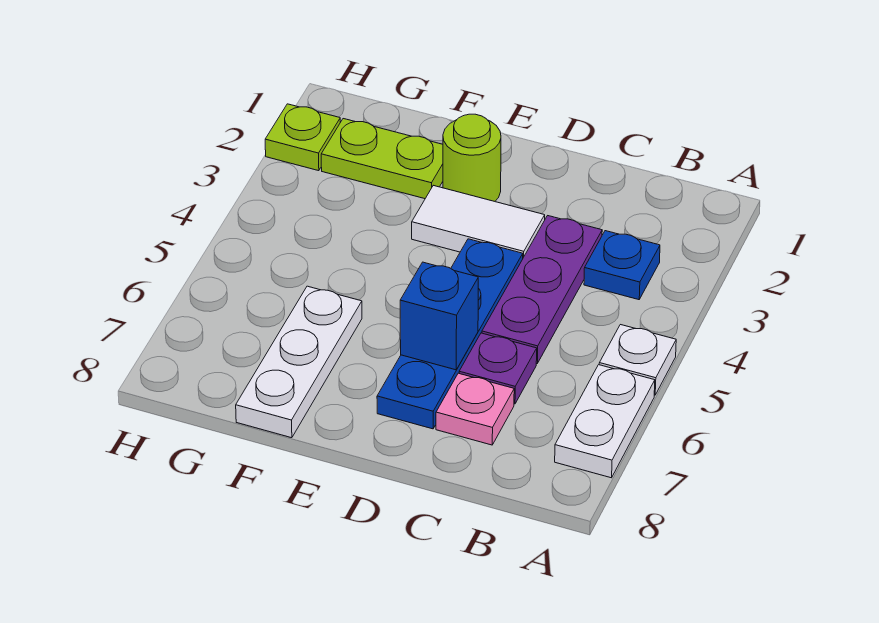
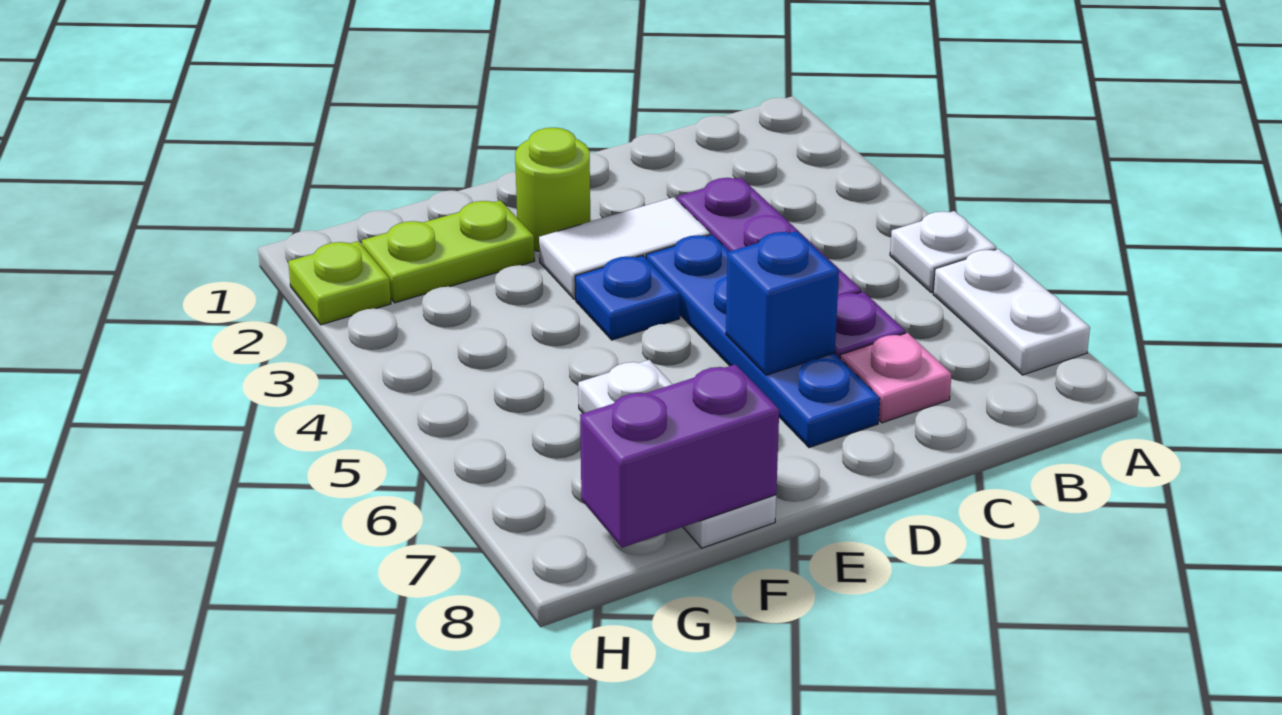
blue plate B3 level 1 -> blue plate E4 level 1
none -> purple brick F8:G8 level 2

